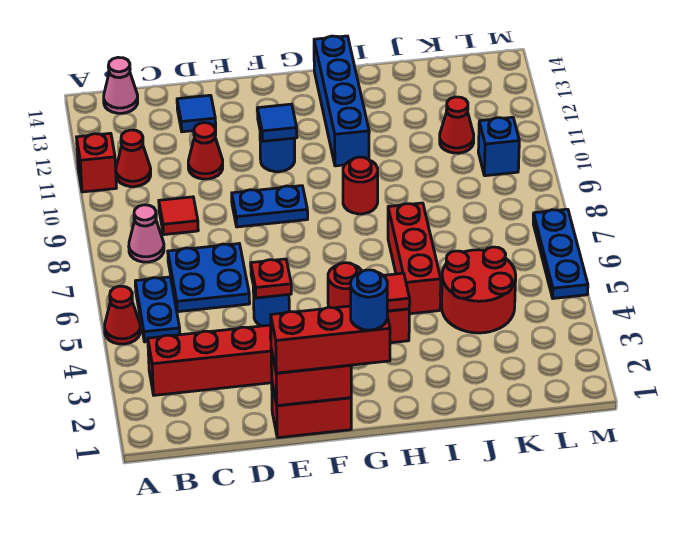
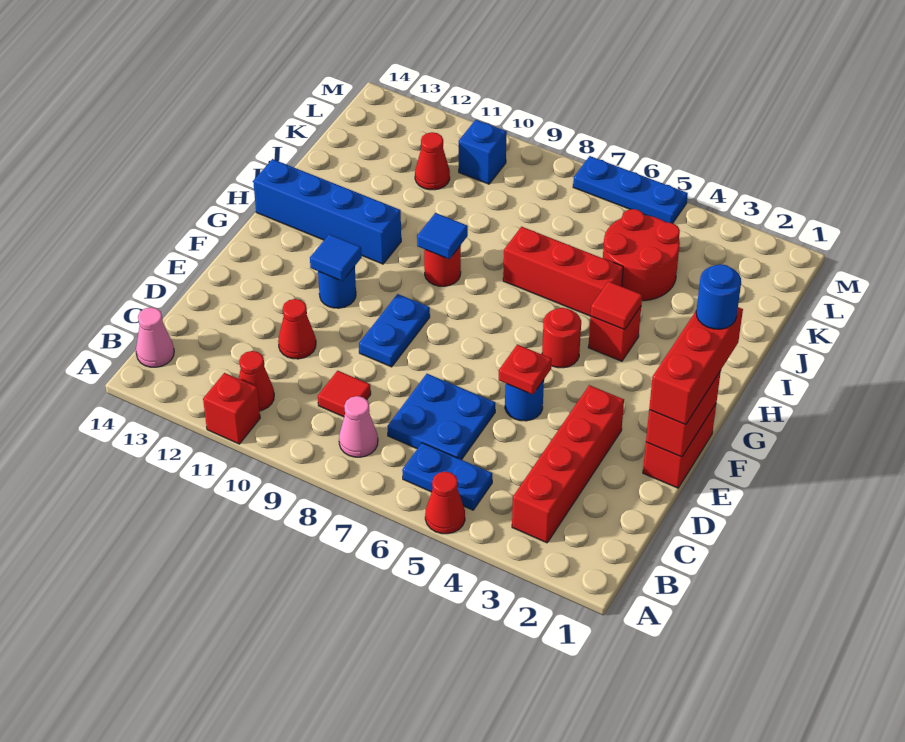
blue tile D13 level 1 -> blue tile H9 level 2

